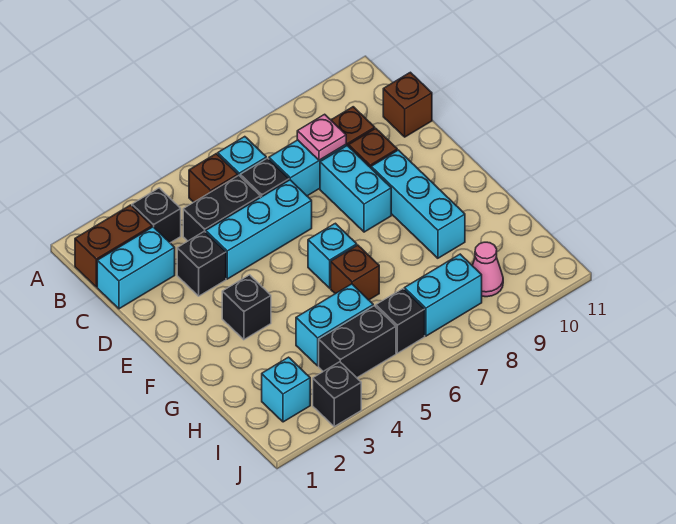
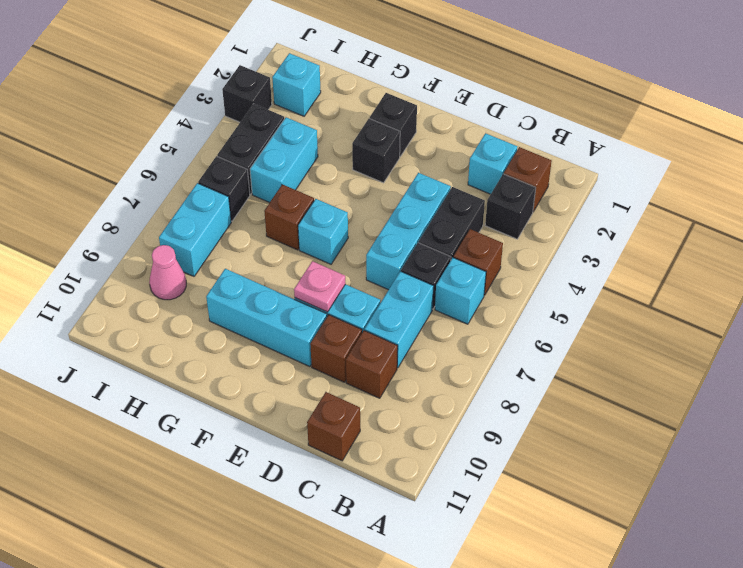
brown brick B1:B2 level 1 -> brown brick B2 level 1
cyan brick C1:C2 level 1 -> cyan brick C2 level 1
pink plate C8 level 2 -> pink plate E8 level 2
black brick D3 level 1 -> black brick F2 level 1

